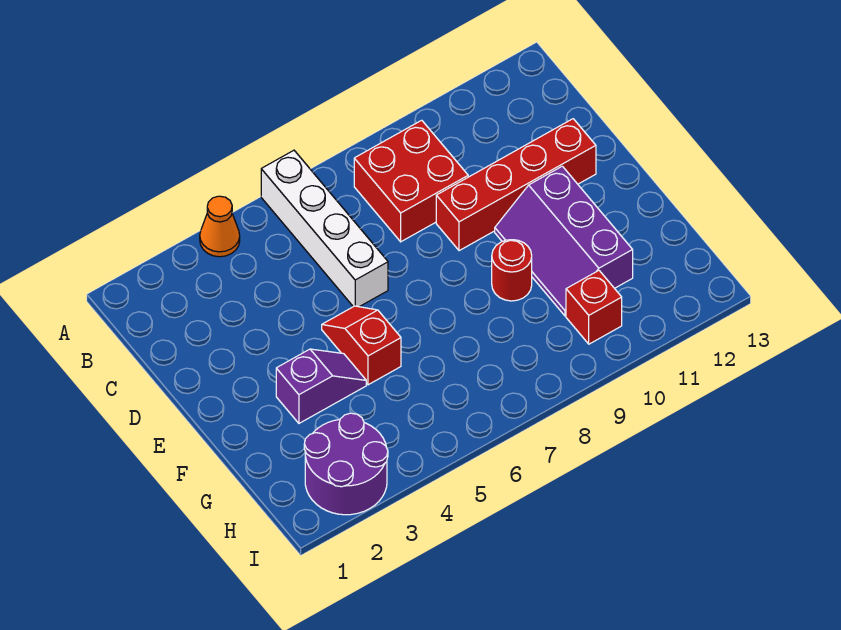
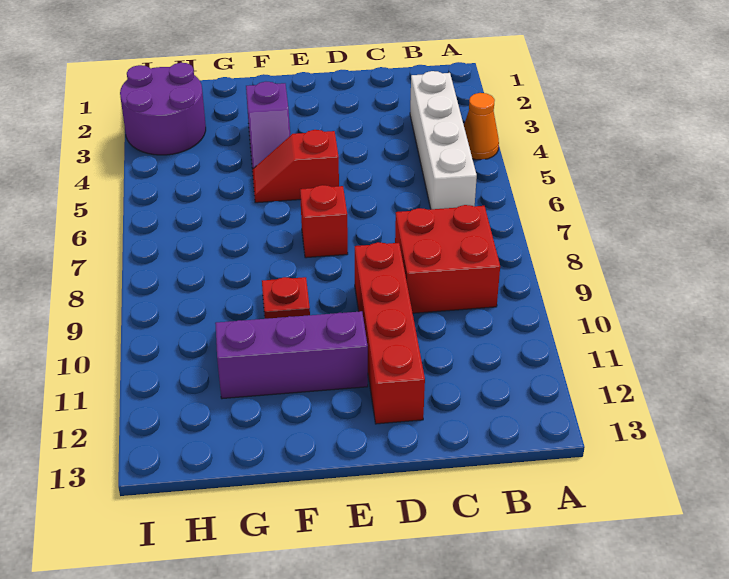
white brick A6:D6 level 1 -> white brick B3:B6 level 1
red slope E5:F5 level 1 top F -> red slope E5:F5 level 1 top E
red round brick F9 level 1 -> red plate F9 level 1
red brick H10 level 1 -> red brick E7 level 1

